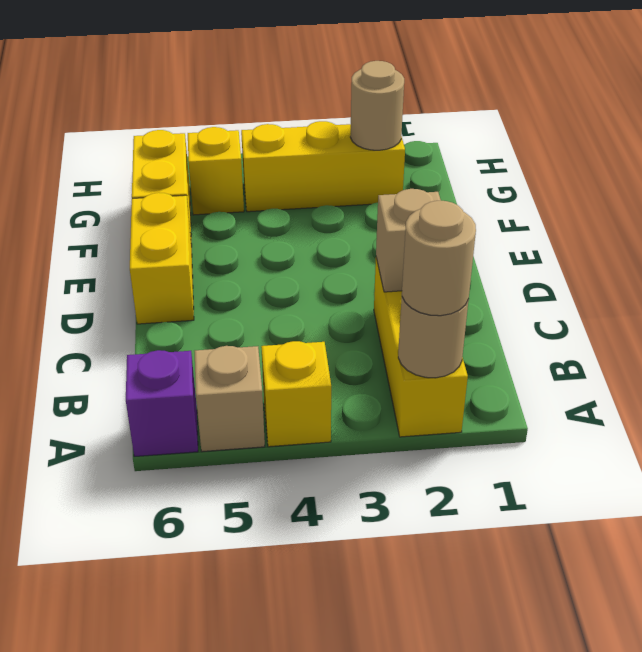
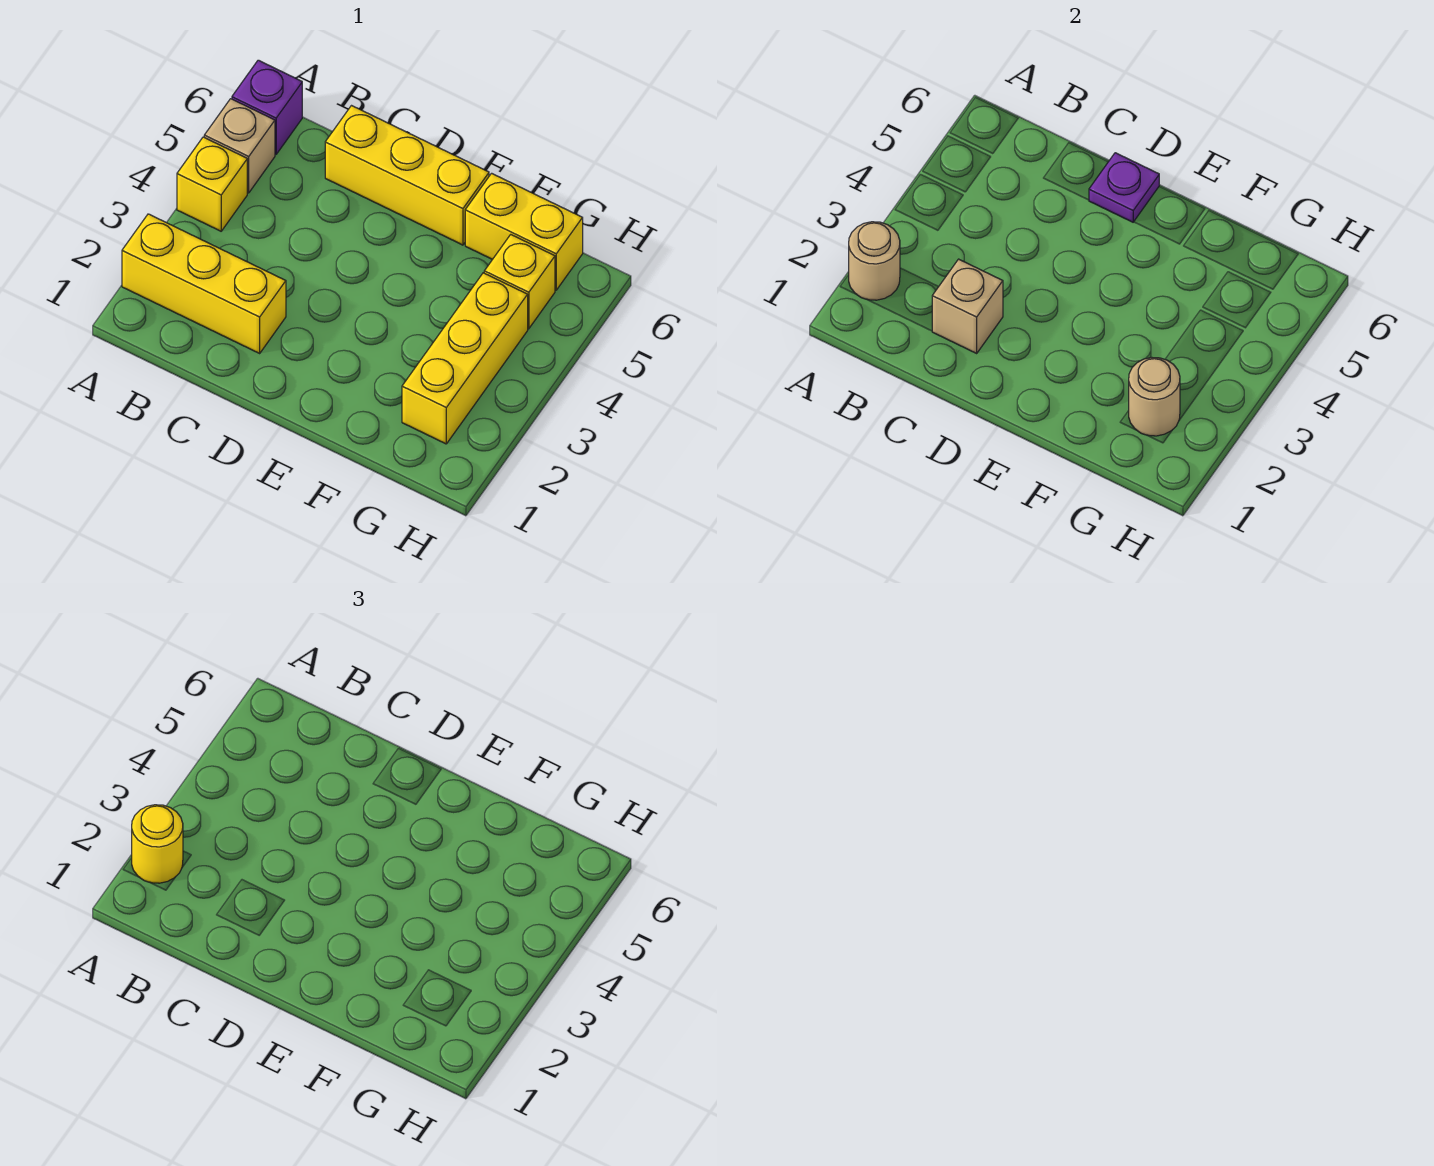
tan round brick A2 level 3 -> yellow round brick A2 level 3
yellow brick D6:E6 level 1 -> yellow brick C6:E6 level 1
none -> purple plate D6 level 2

